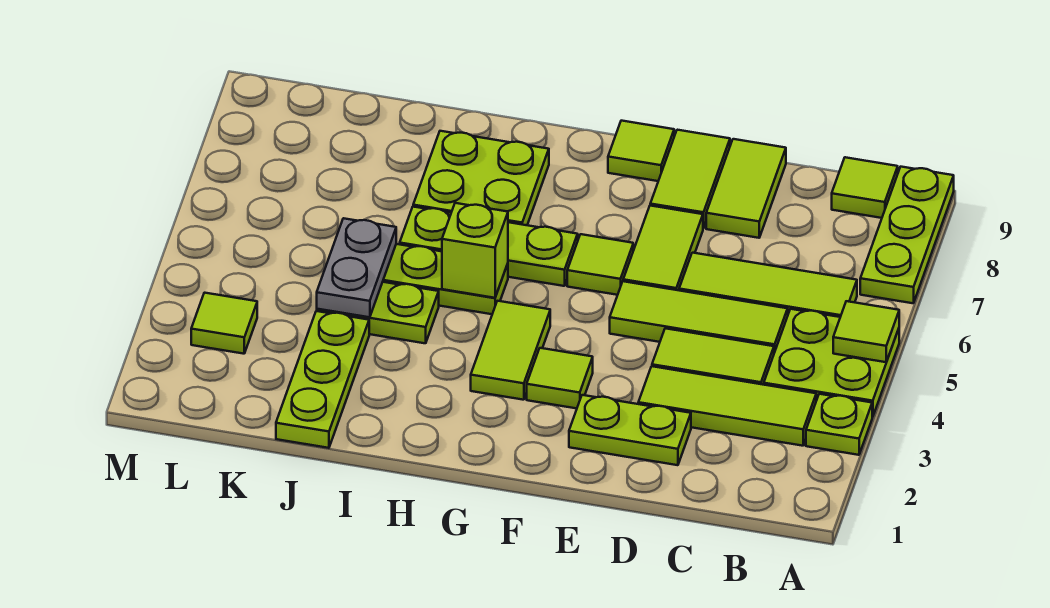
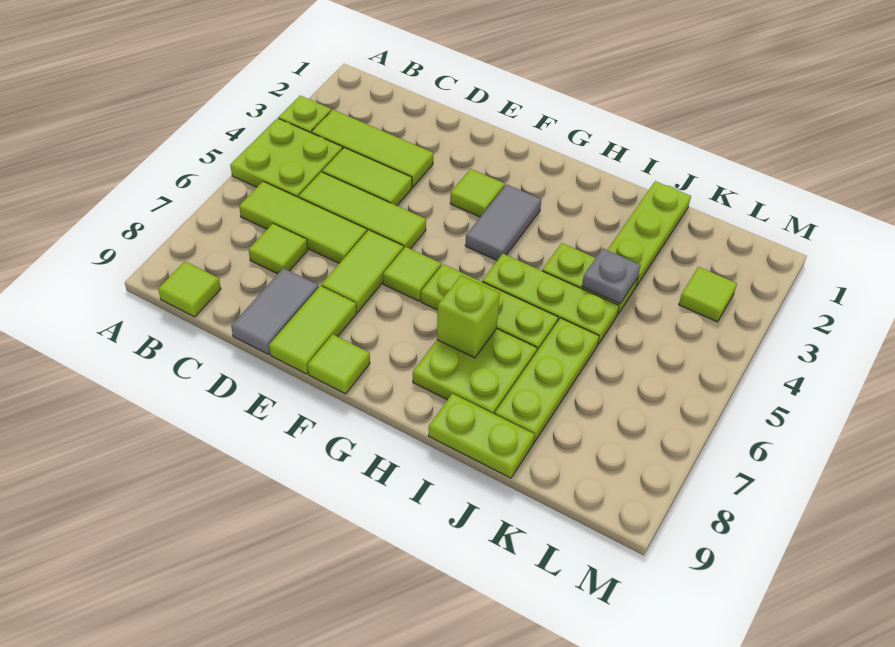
lime tile A5 level 2 -> lime tile C7 level 1
lime plate A7:A9 level 1 -> lime plate J6:J8 level 1
lime plate D2:E2 level 1 -> lime plate I9:J9 level 1
lime tile D8:D9 level 1 -> grey tile D8:D9 level 1
lime tile G3:G4 level 1 -> grey tile G3:G4 level 1
lime brick H5 level 2 -> lime brick H7 level 2
grey plate J4:J5 level 2 -> grey plate J4 level 2

